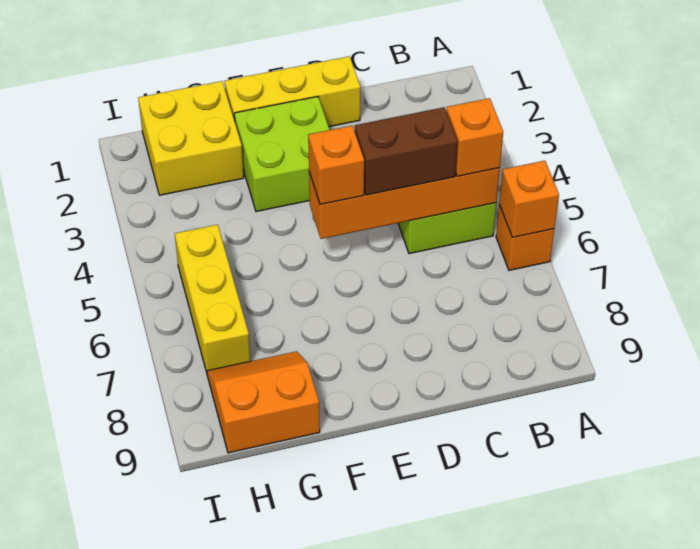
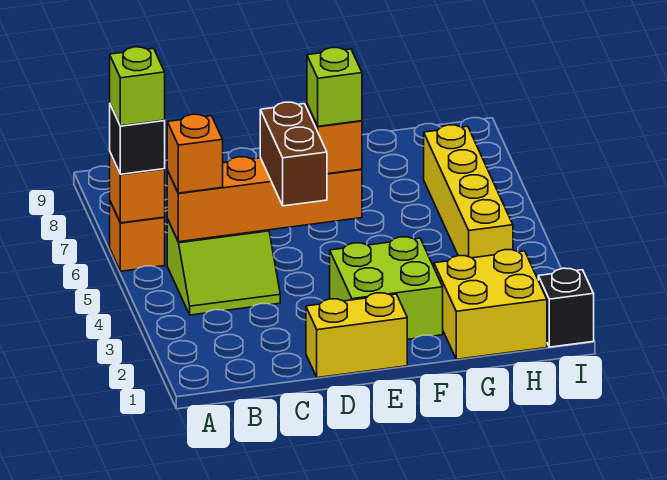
none -> black brick A6 level 3
none -> lime brick A6 level 4
brown brick C5:D5 level 3 -> brown brick D4:D5 level 3
yellow brick D1:F1 level 1 -> yellow brick D1:E1 level 1
none -> lime brick E5 level 4
orange slope G8:H9 level 1 top 9 -> none
yellow brick H5:H7 level 1 -> yellow brick H4:H7 level 1
none -> black brick I1 level 1

